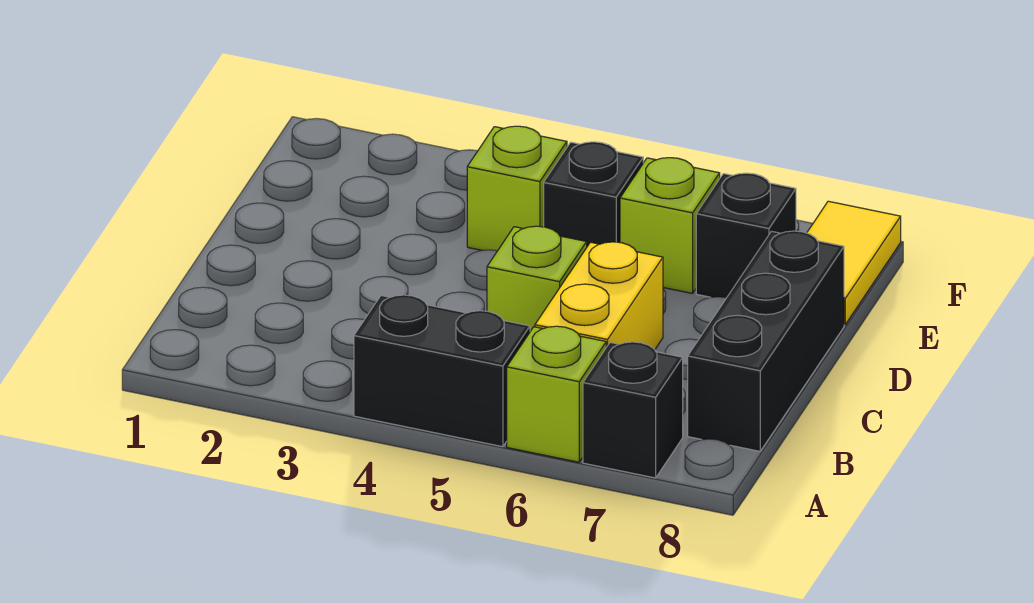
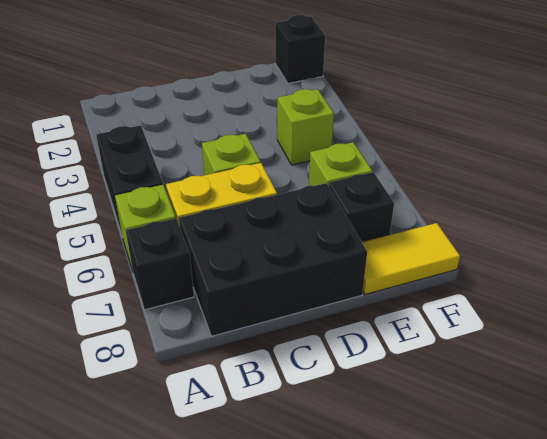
black brick B8:D8 level 1 -> black brick B7:D8 level 1
black brick E5 level 1 -> black brick F1 level 1

